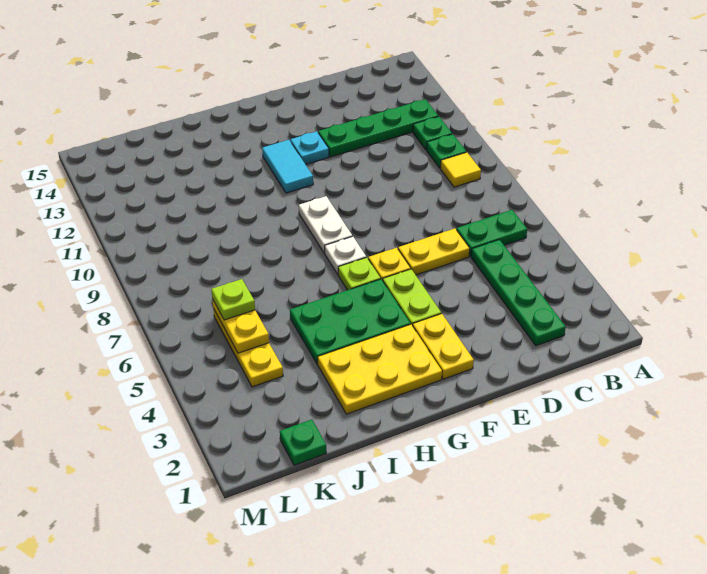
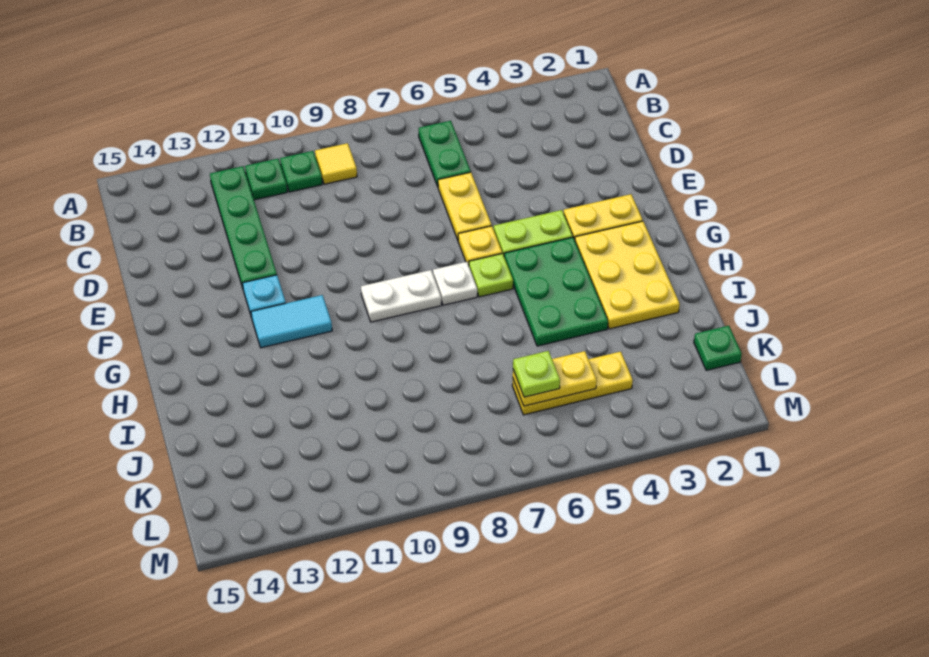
green plate C2:C5 level 1 -> none

